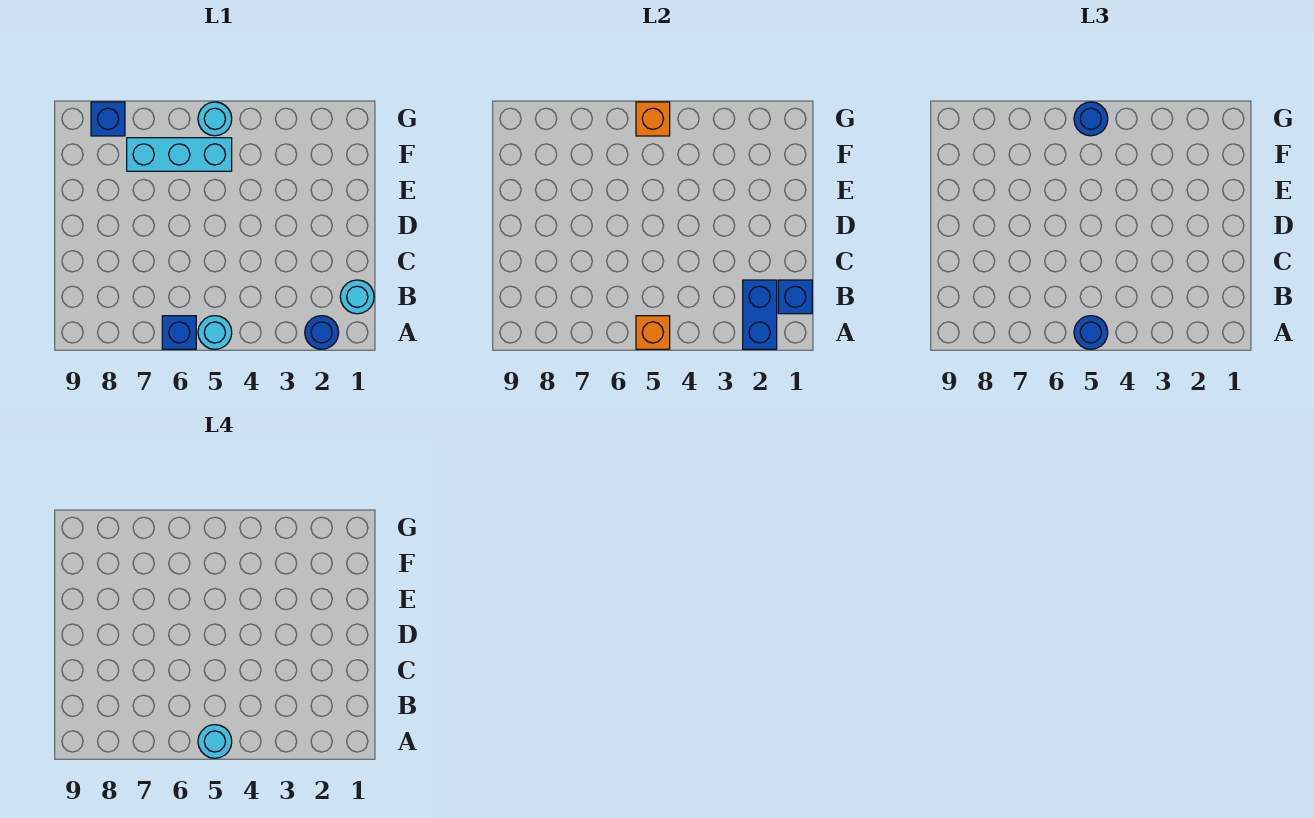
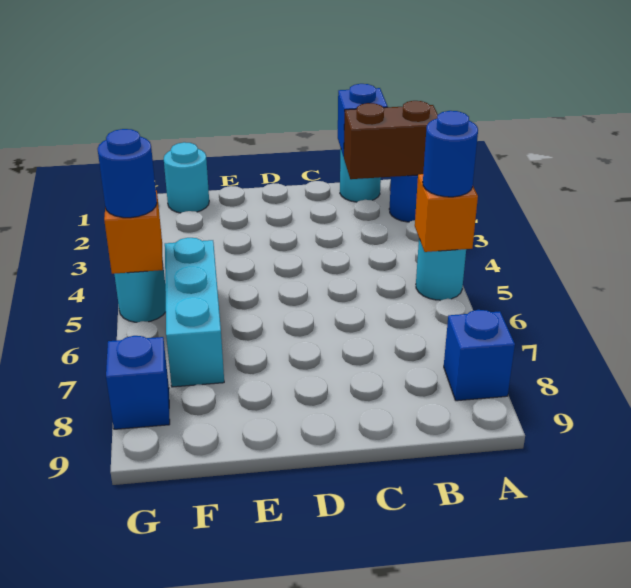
blue brick A2:B2 level 2 -> brown brick A2:B2 level 2
cyan round brick A5 level 4 -> cyan round brick F1 level 1
blue brick A6 level 1 -> blue brick A8 level 1

